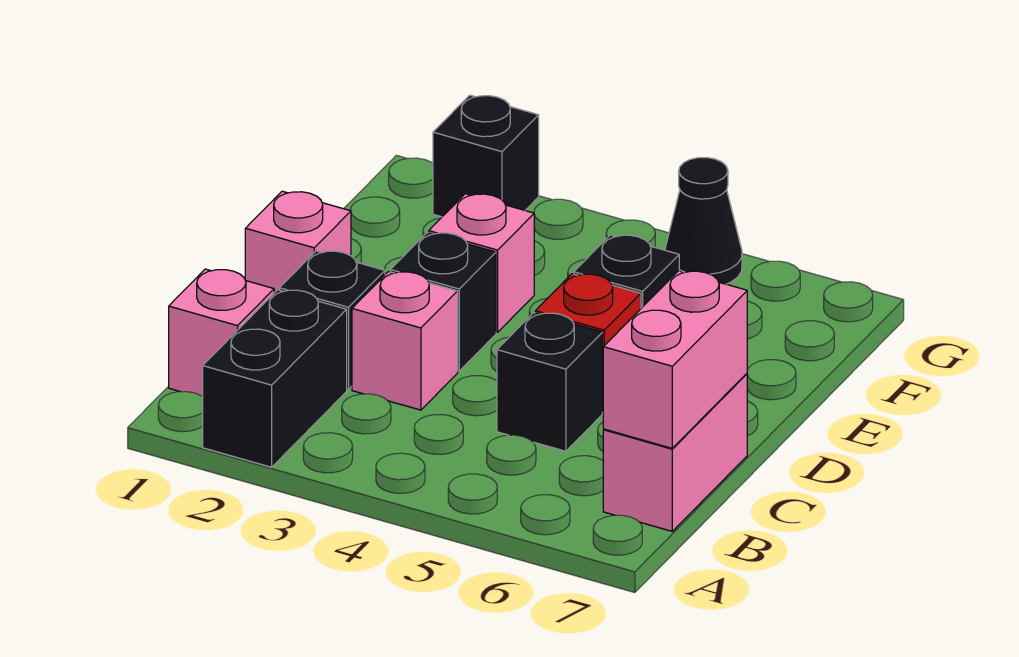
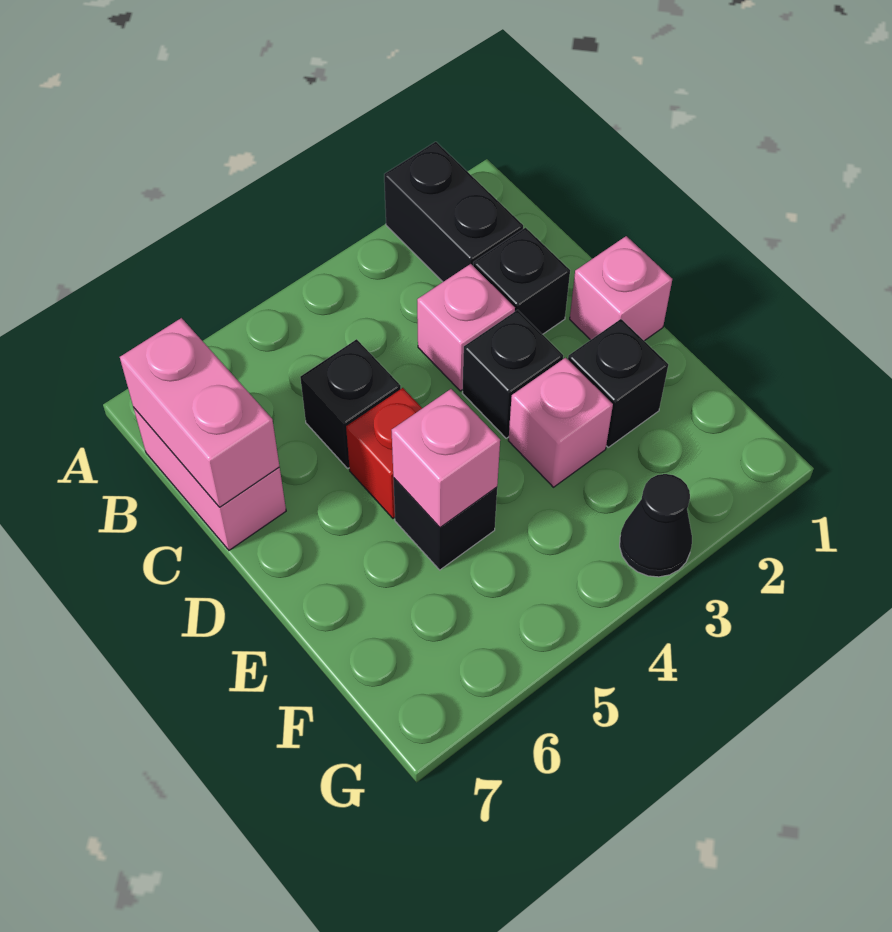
pink brick B1 level 1 -> pink brick E5 level 2
black brick G2 level 1 -> black brick E2 level 1
black cone G5 level 1 -> black cone G3 level 1

